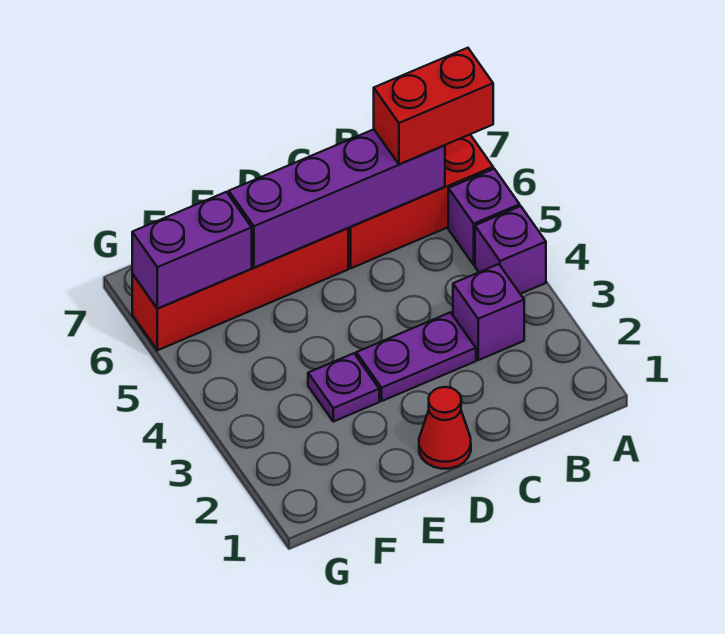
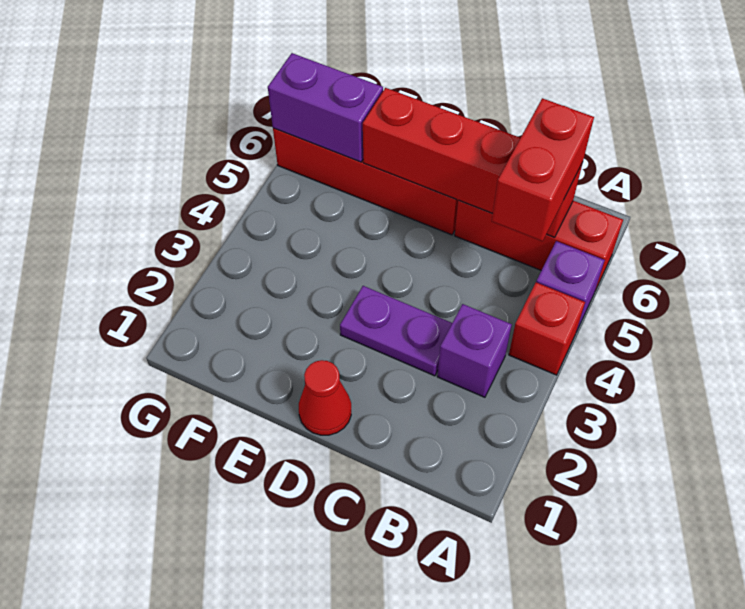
purple brick A4 level 1 -> red brick A4 level 1
red brick A6:B6 level 3 -> red brick B5:B6 level 3
purple brick B6:E6 level 2 -> red brick B6:E6 level 2
purple plate E3 level 1 -> none

